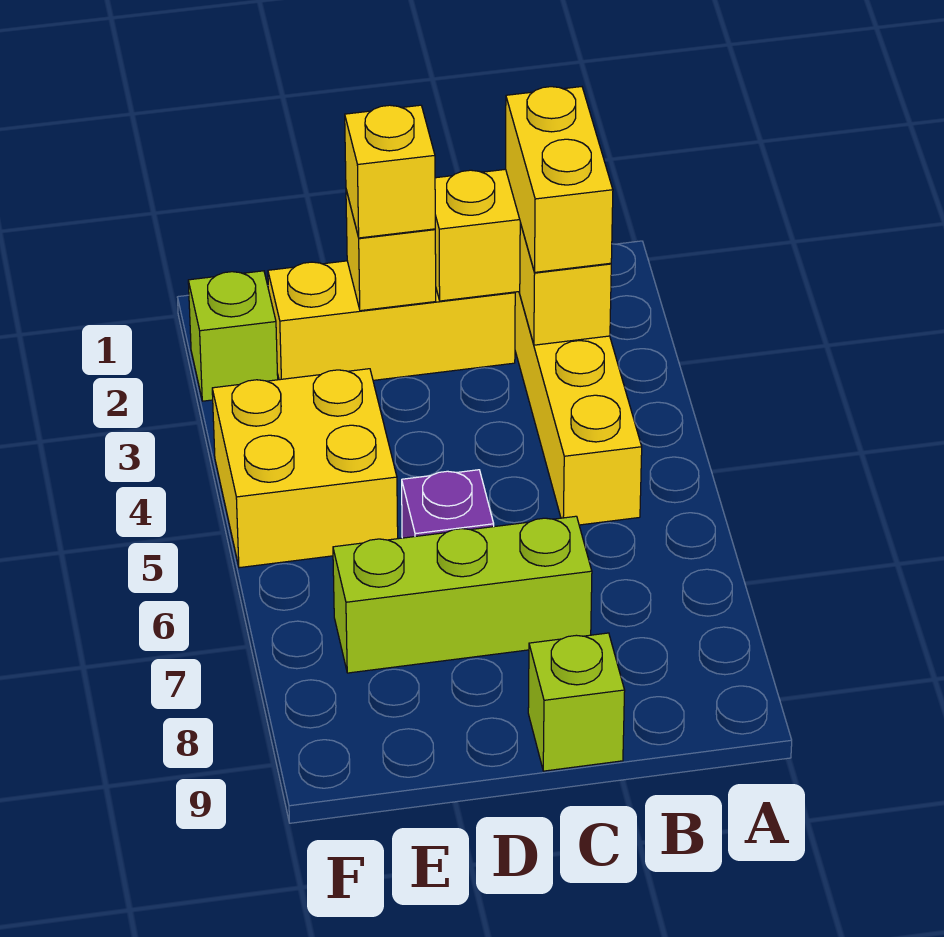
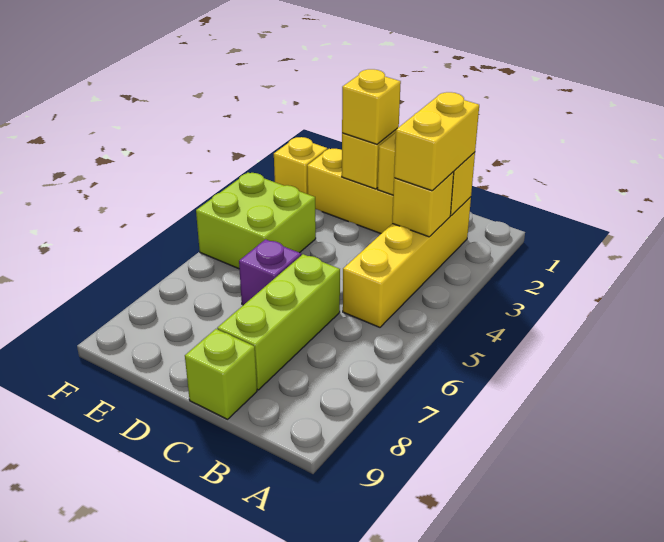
lime brick C7:E7 level 1 -> lime brick C6:C8 level 1
yellow brick E4:F5 level 1 -> lime brick E4:F5 level 1
lime brick F2 level 1 -> yellow brick F2 level 1

